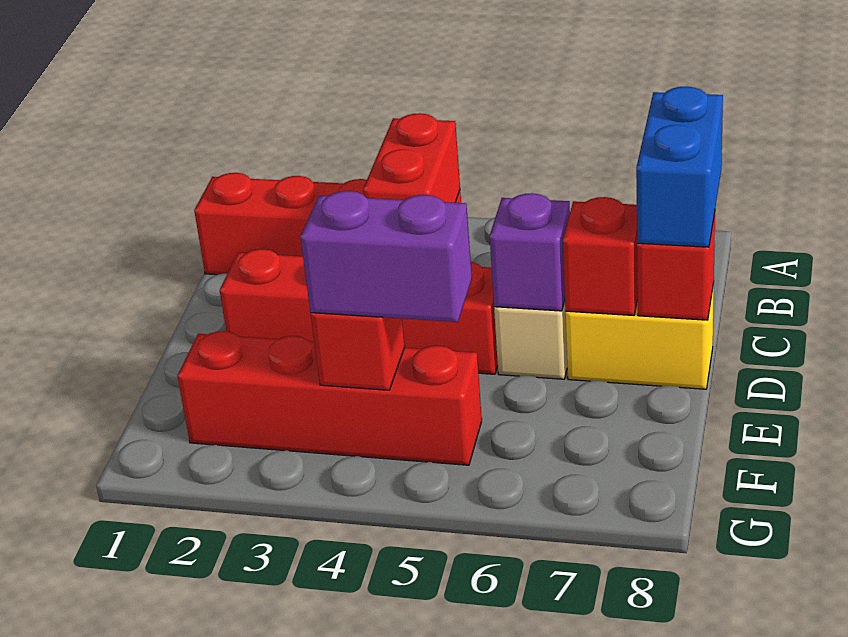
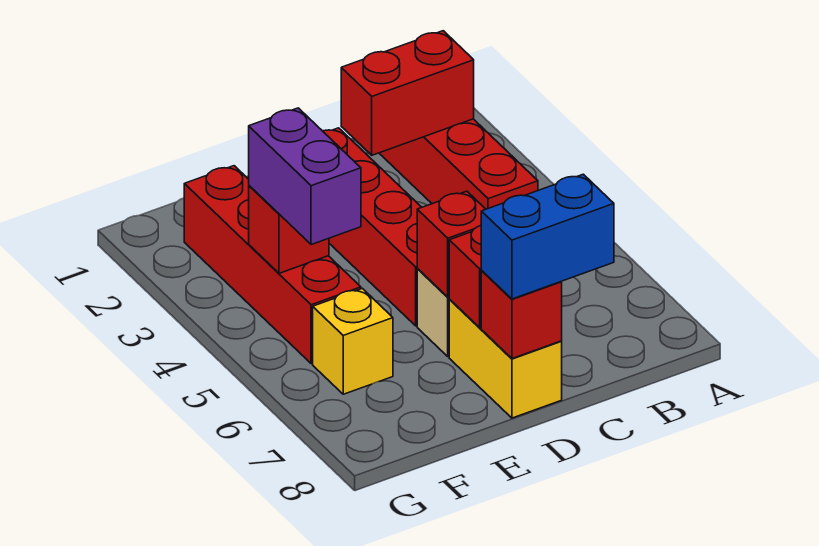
red brick B4:C4 level 2 -> red brick B2:C2 level 2
purple brick D6 level 2 -> red brick D6 level 2
none -> yellow brick F6 level 1

